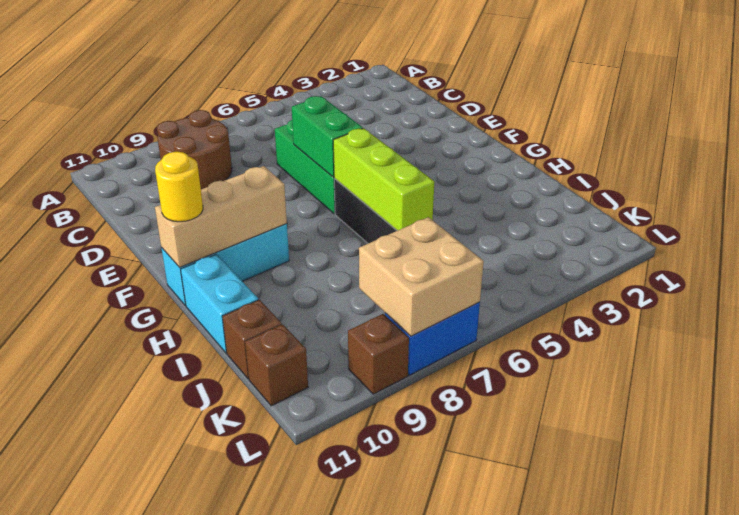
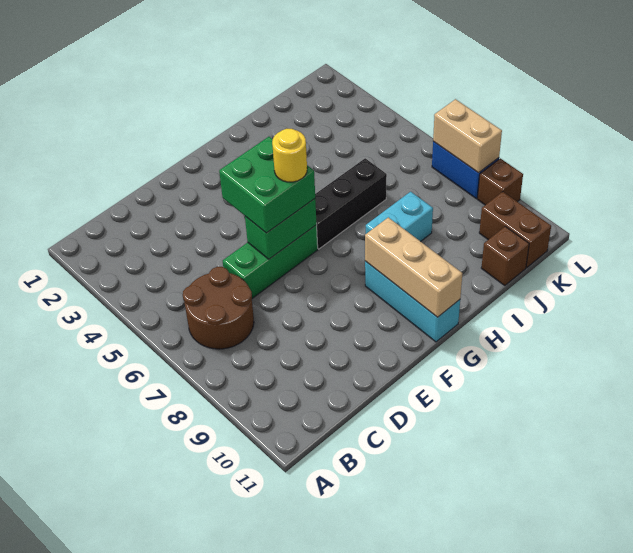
brown round brick B8:C9 level 1 -> brown round brick B6:C7 level 1
none -> green brick E5:F6 level 3
lime brick G6:I6 level 2 -> none
yellow round brick G11 level 3 -> yellow round brick F6 level 4
cyan brick H11:I11 level 1 -> cyan brick H8:I8 level 1
tan brick K7:L8 level 2 -> tan brick L7:L8 level 2
brown brick K11 level 1 -> brown brick K10:K11 level 1

